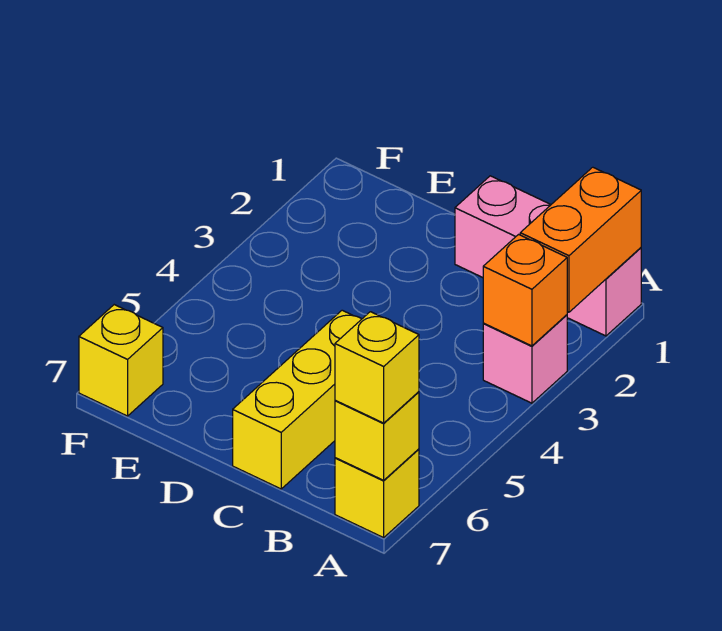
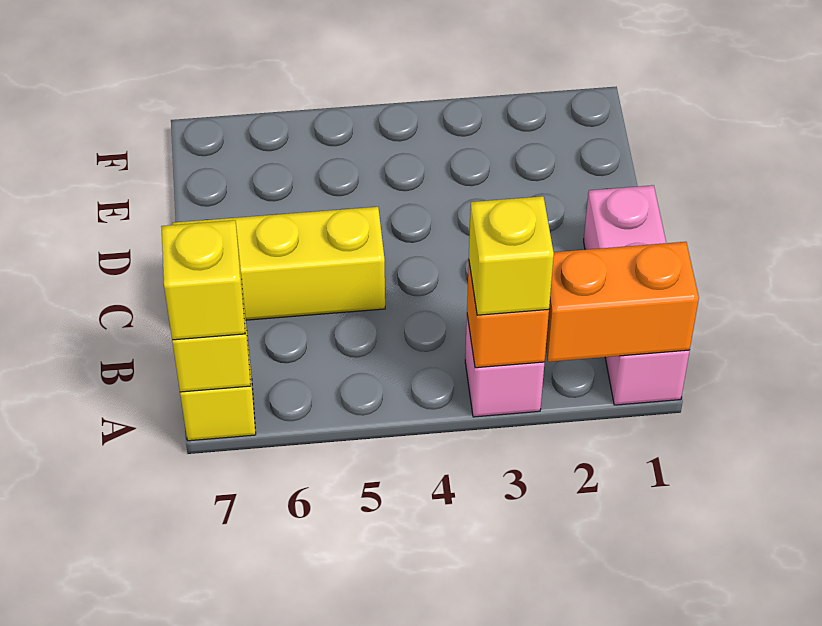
yellow brick F7 level 1 -> yellow brick A3 level 3

